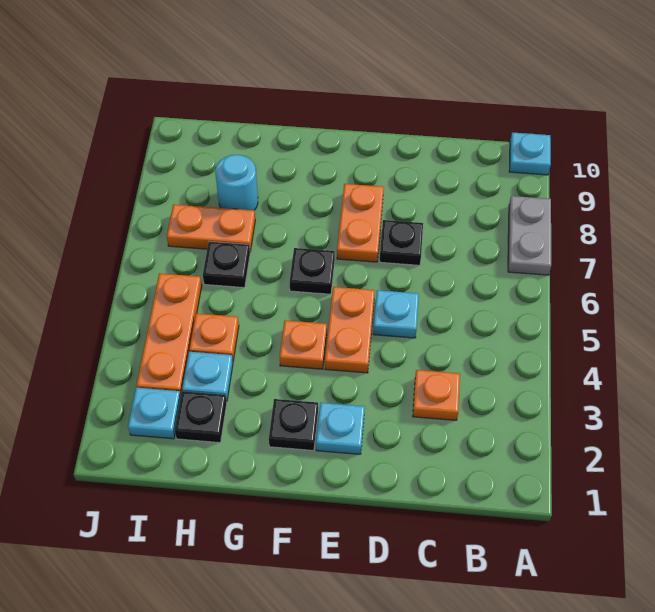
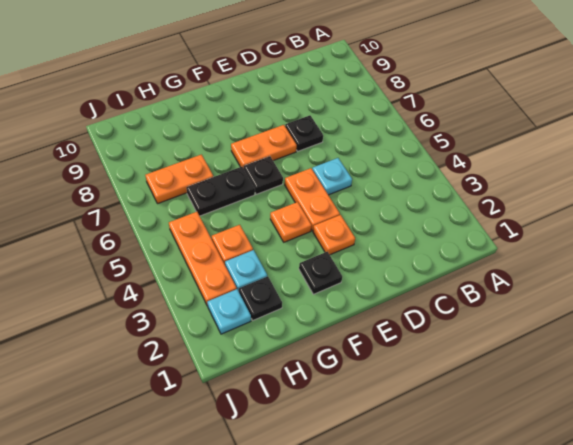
grey plate A7:A8 level 1 -> none
cyan plate A10 level 1 -> none
orange plate C3 level 1 -> orange plate E3 level 1
cyan plate E2 level 1 -> none
orange plate E7:E8 level 1 -> orange plate E7:F7 level 1
black plate H6 level 1 -> black plate G6:H6 level 1
cyan round brick H8 level 1 -> none

